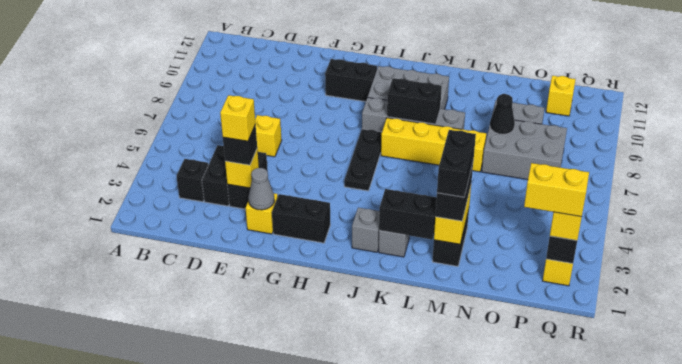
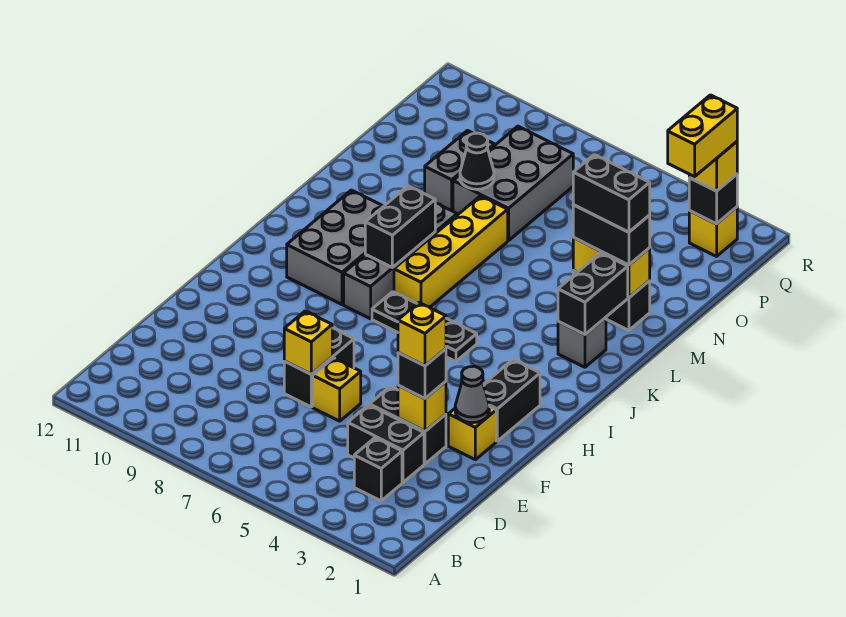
black brick G10:H10 level 1 -> black brick E7:F7 level 1
grey brick J2 level 1 -> none
yellow brick P11 level 1 -> yellow brick E7 level 2

